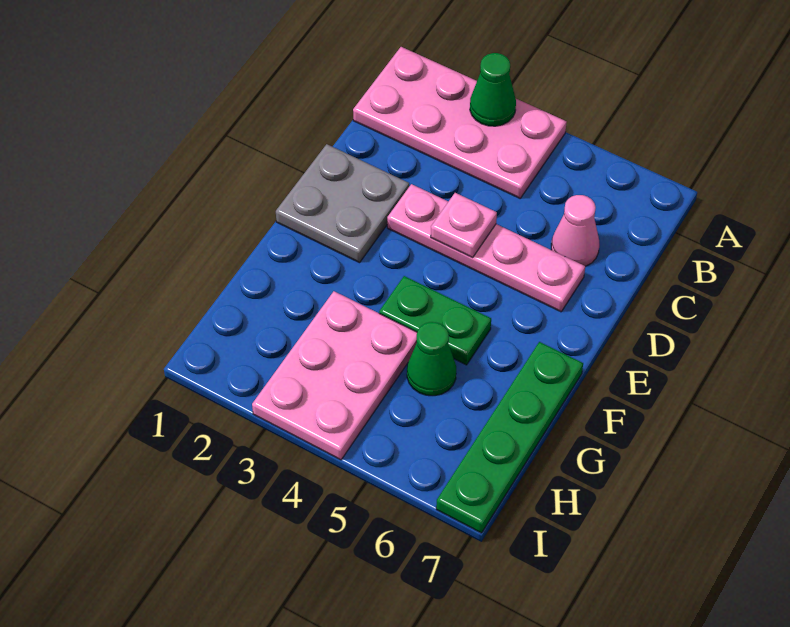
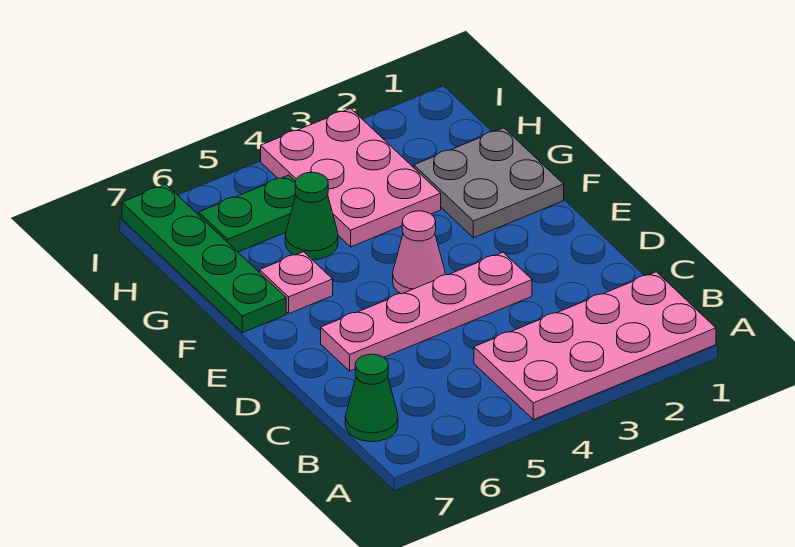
green cone A3 level 2 -> green cone B7 level 1
pink cone C6 level 1 -> pink cone E4 level 1
grey plate D1:E2 level 1 -> grey plate F1:G2 level 1
pink plate D4 level 2 -> pink plate F6 level 1
green plate F4:F5 level 1 -> green plate H5:H6 level 1

